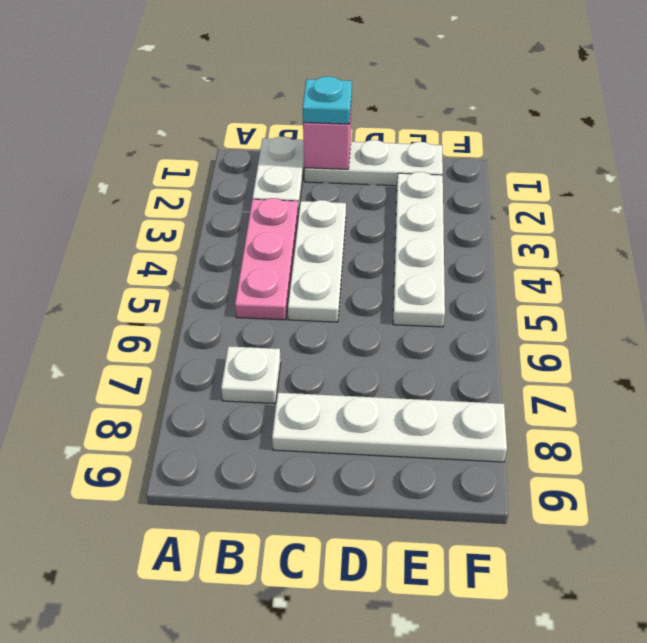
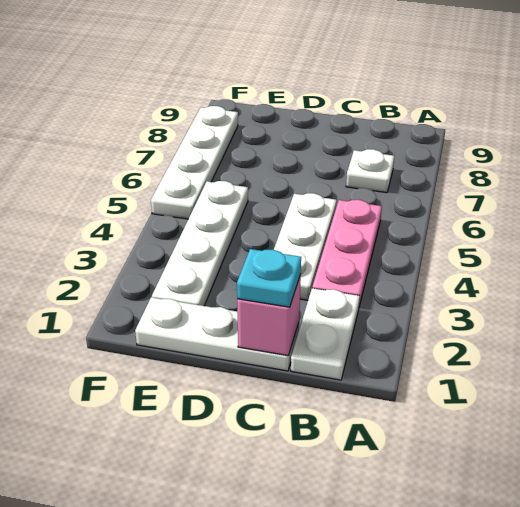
white plate C8:F8 level 1 -> white plate F5:F8 level 1

